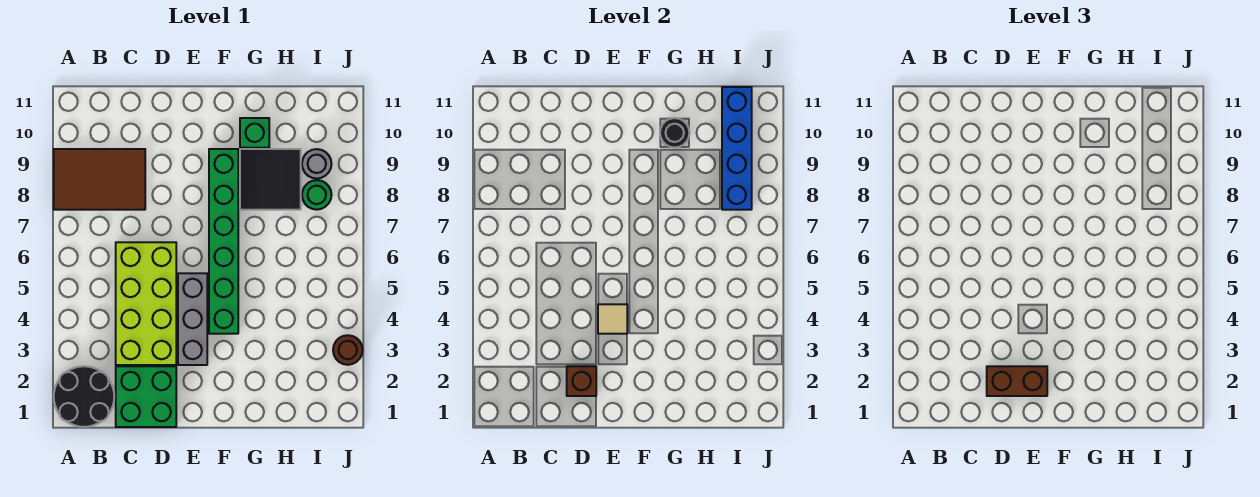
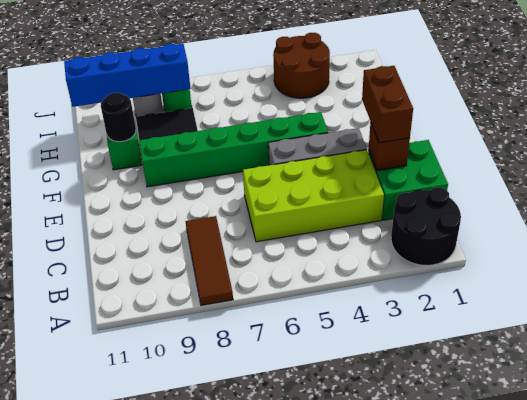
brown tile A8:C9 level 1 -> brown tile A8:C8 level 1
tan tile E4 level 2 -> none
brown round brick J3 level 1 -> brown round brick I3:J4 level 1

